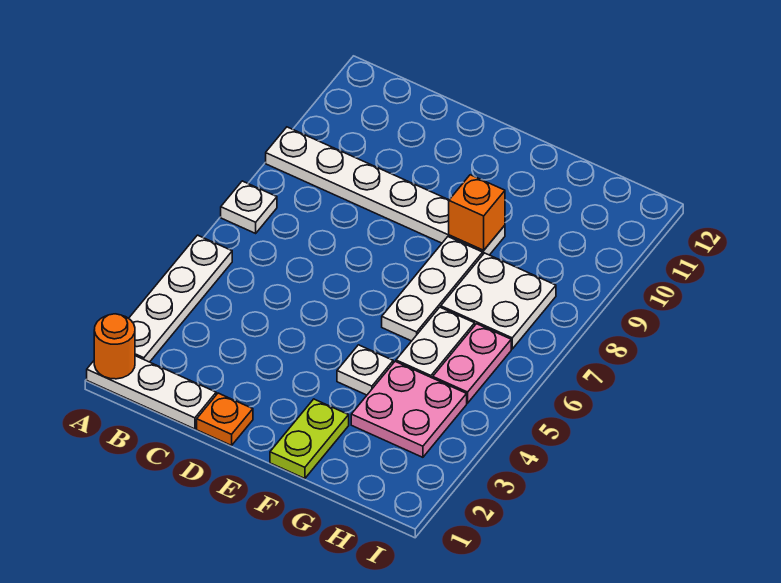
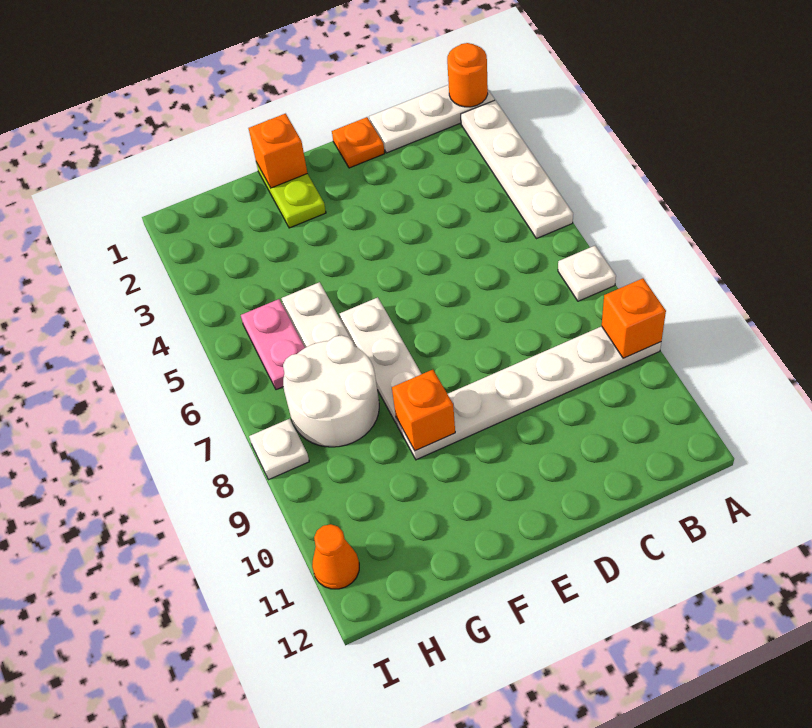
none -> orange brick A9 level 2
none -> orange brick F1 level 2
white plate F4 level 1 -> white plate I8 level 1
pink plate G3:H4 level 1 -> none
white plate G7:H8 level 1 -> white round brick G7:H8 level 1
none -> orange cone I11 level 1

